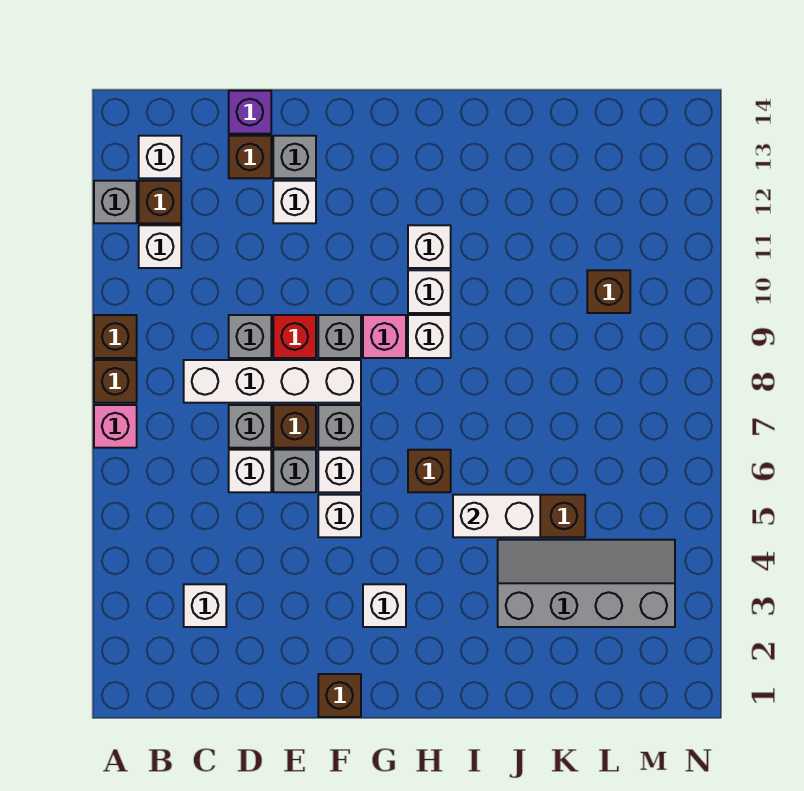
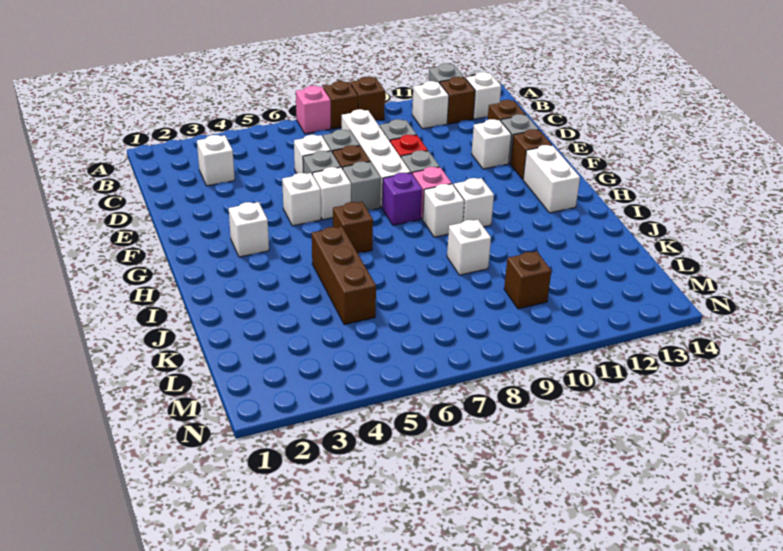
purple brick D14 level 1 -> purple brick G8 level 1
brown brick F1 level 1 -> brown brick F13 level 1
white brick H11 level 1 -> white brick J9 level 1
white brick I5:J5 level 2 -> white brick G13:H13 level 1
grey slope J3:M4 level 1 top 3 -> none

